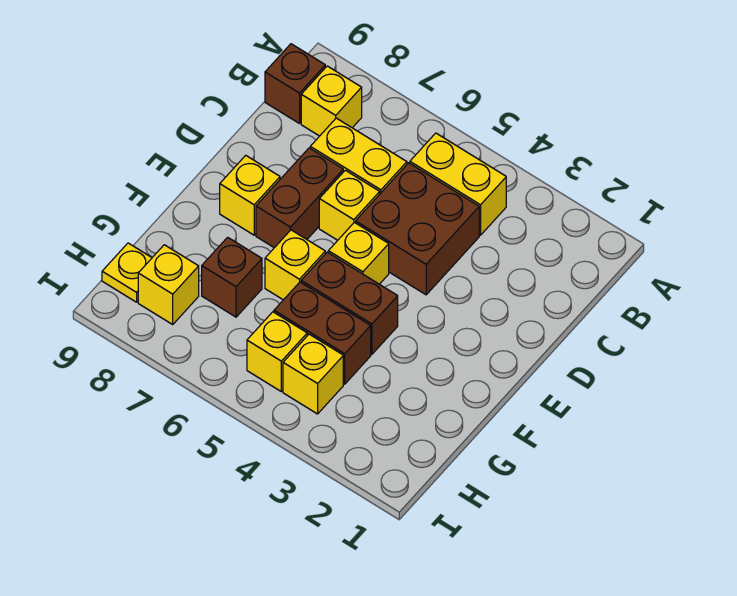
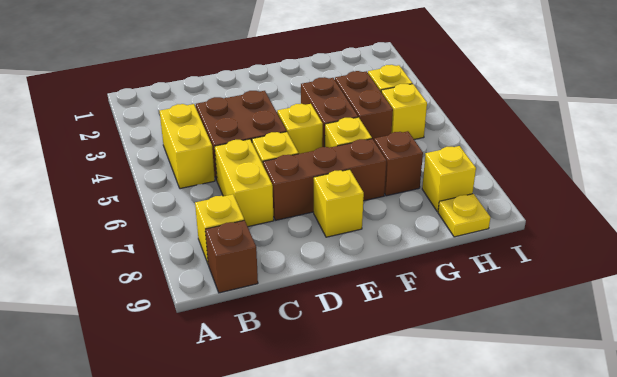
brown brick D7:E7 level 1 -> brown brick D7:F7 level 1

